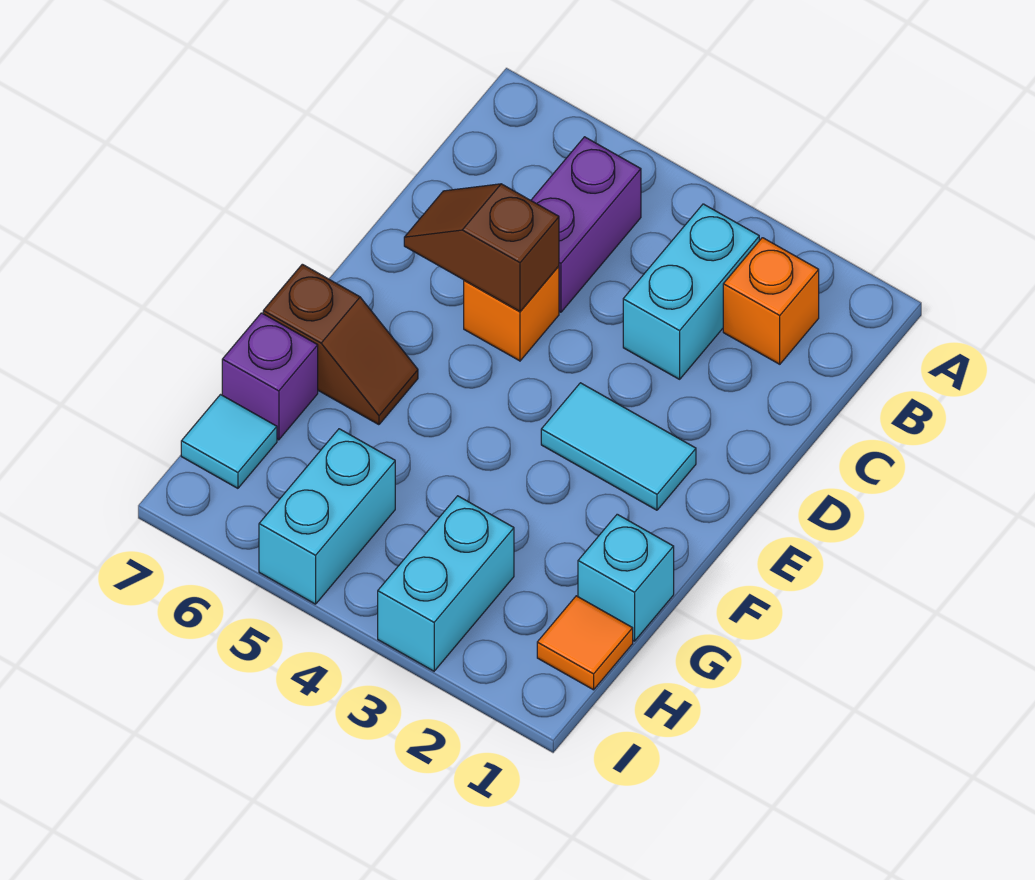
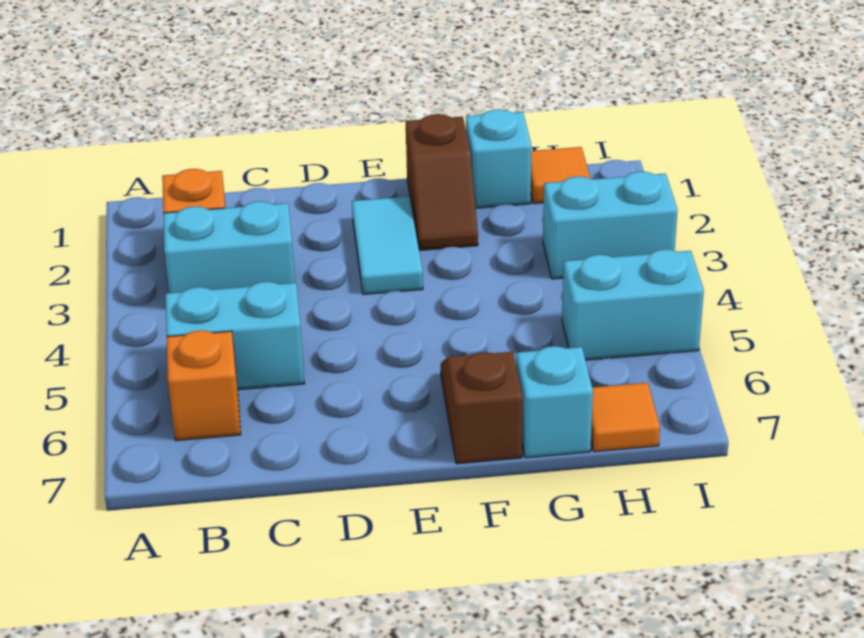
purple brick B5:C5 level 1 -> cyan brick B5:C5 level 1
orange brick D5 level 1 -> orange brick B6 level 1
brown slope D5:D6 level 2 top 5 -> brown slope F1:F2 level 1 top 1
purple brick G7 level 1 -> cyan brick G7 level 1
cyan tile H7 level 1 -> orange tile H7 level 1

